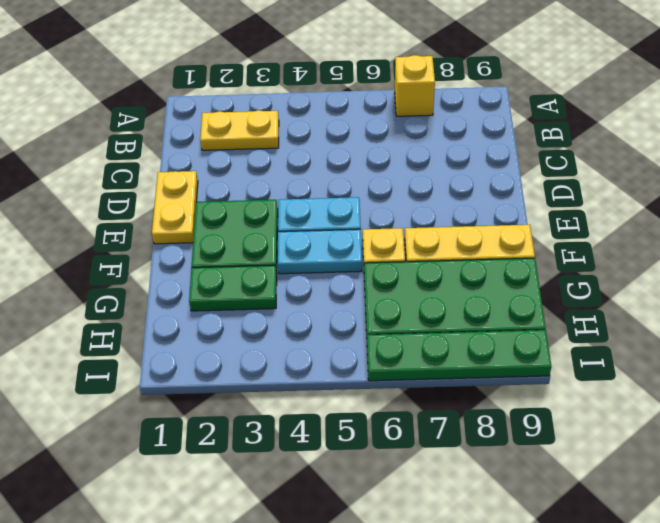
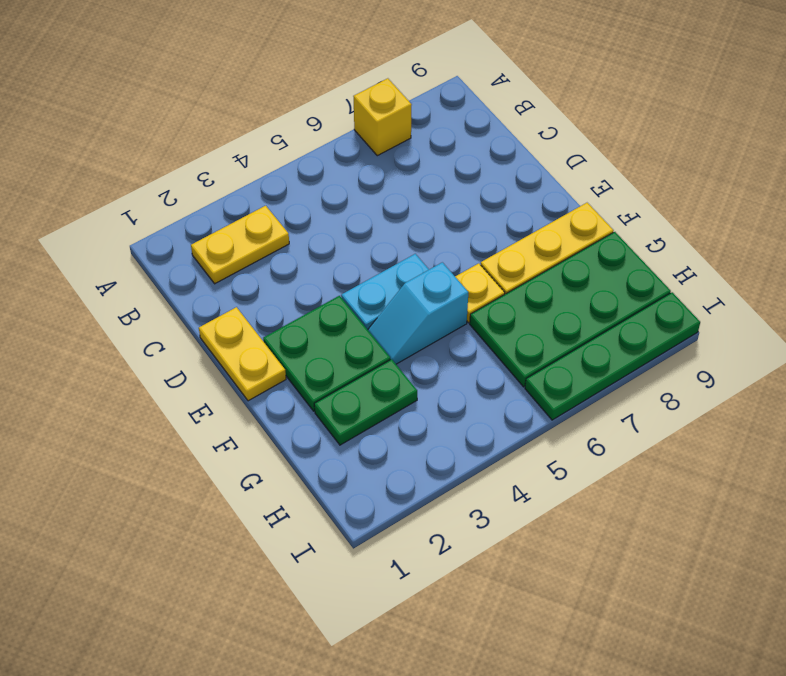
cyan plate F4:F5 level 1 -> cyan slope F4:F5 level 1 top 5

